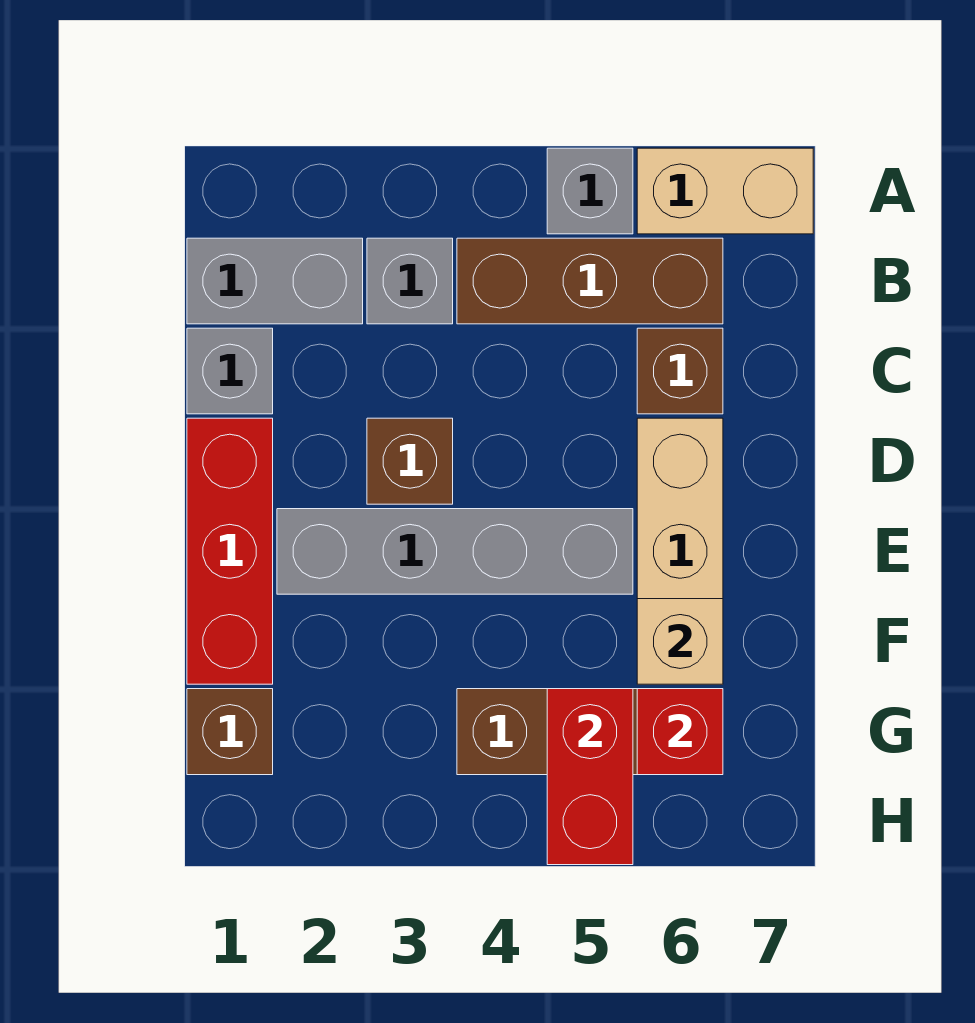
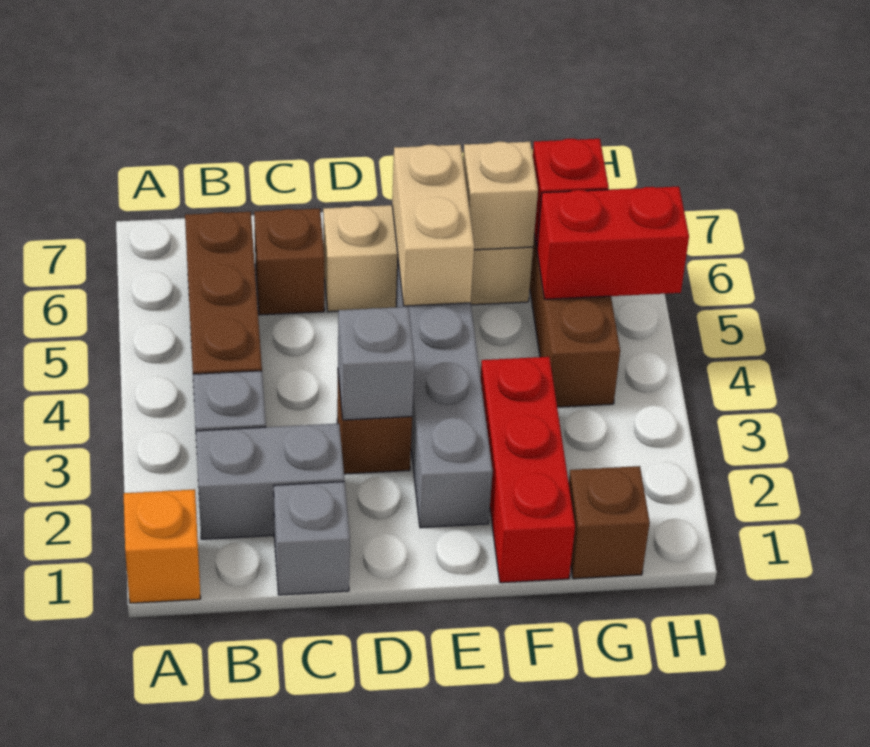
none -> orange brick A1 level 1
grey brick A5 level 1 -> grey brick D3 level 2
tan brick A6:A7 level 1 -> tan brick E5:E6 level 2
grey brick B1:B2 level 1 -> grey brick B2:C2 level 1
red brick D1:F1 level 1 -> red brick F1:F3 level 1

